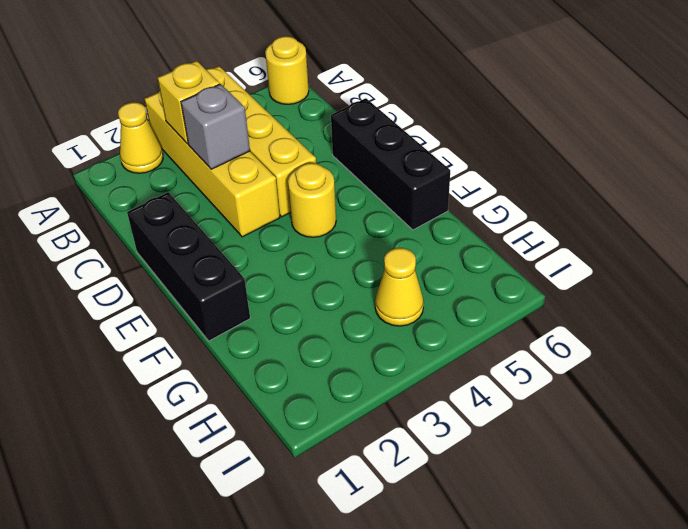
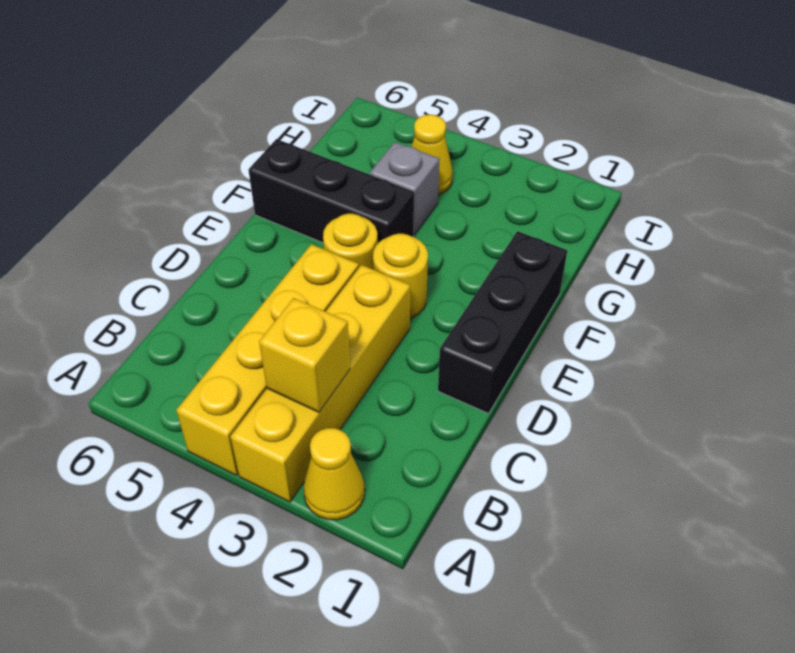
yellow round brick A6 level 1 -> yellow round brick E3 level 1
grey brick C3 level 2 -> grey brick G4 level 1
black brick D6:F6 level 1 -> black brick F4:F6 level 1

